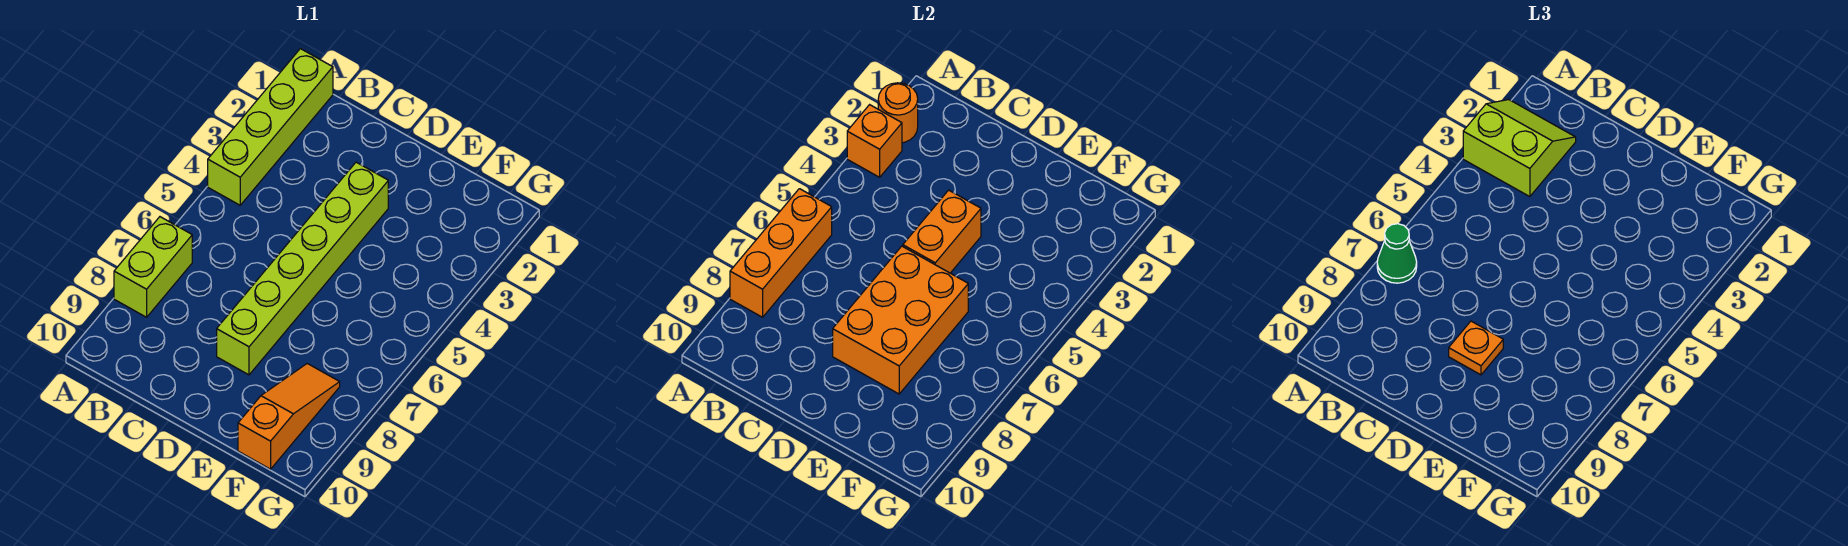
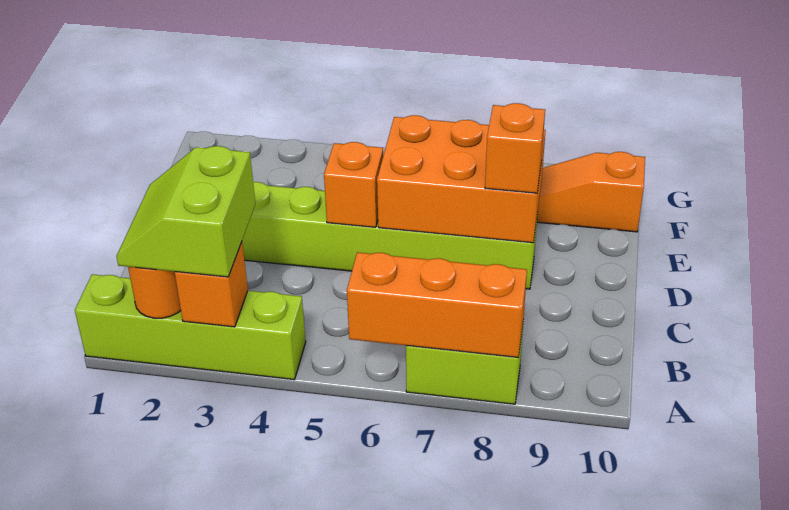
green cone A7 level 3 -> none
orange brick D4:D5 level 2 -> orange brick D5 level 2
orange plate D8 level 3 -> orange brick D8 level 3

